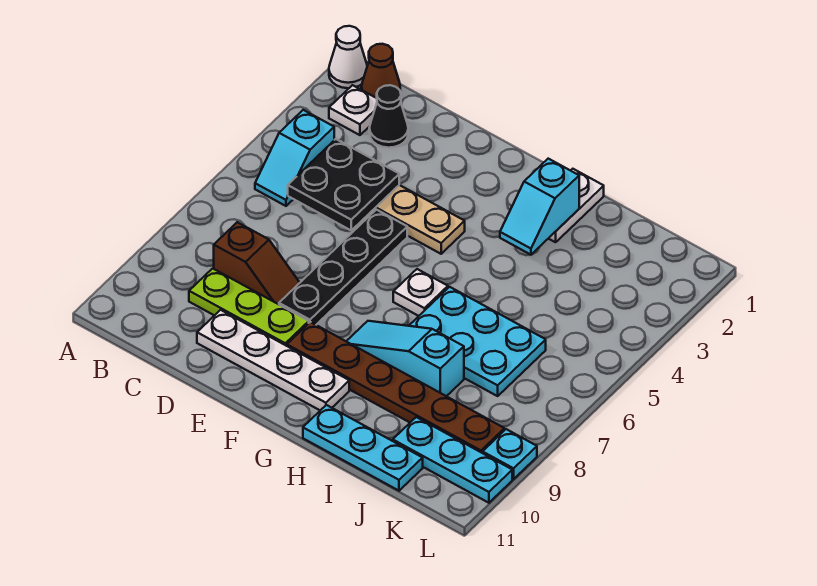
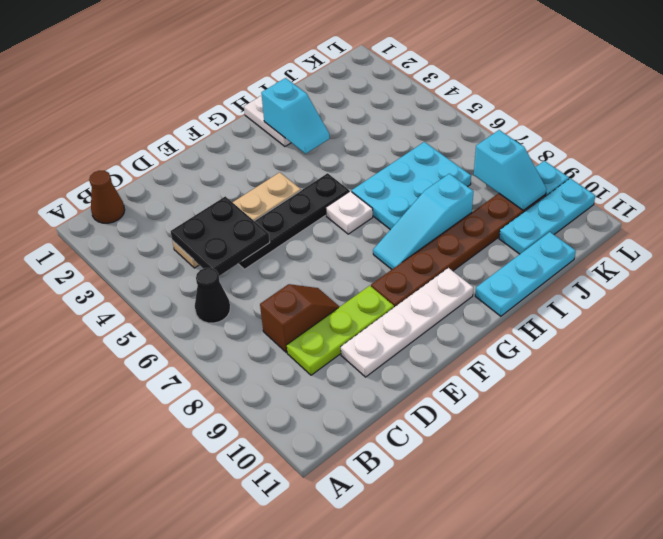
white cone A1 level 1 -> none
white plate B2 level 1 -> none
cyan slope B4:B5 level 1 top 4 -> cyan slope K8:K9 level 2 top 8
black cone C2 level 1 -> black cone B6 level 1
black plate E5:E8 level 1 -> black plate D5:G5 level 1

